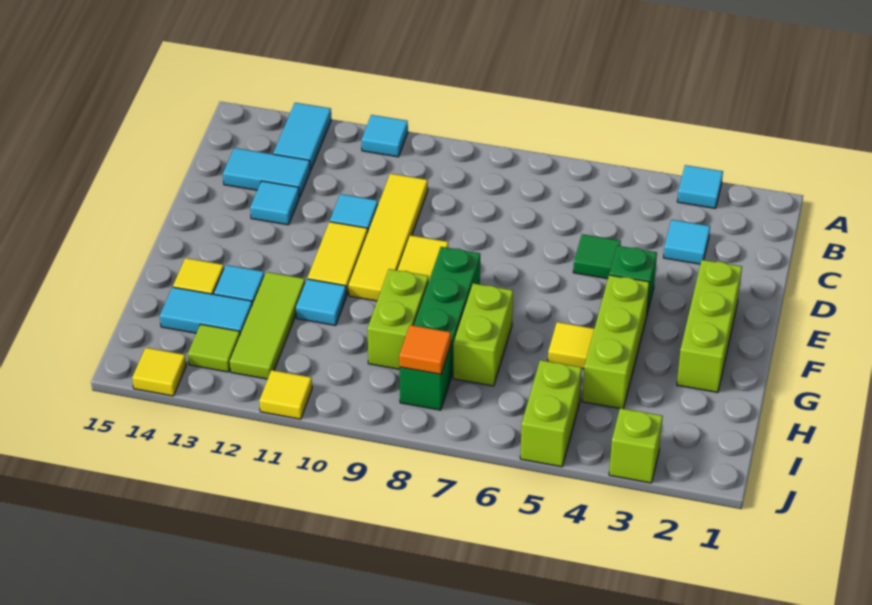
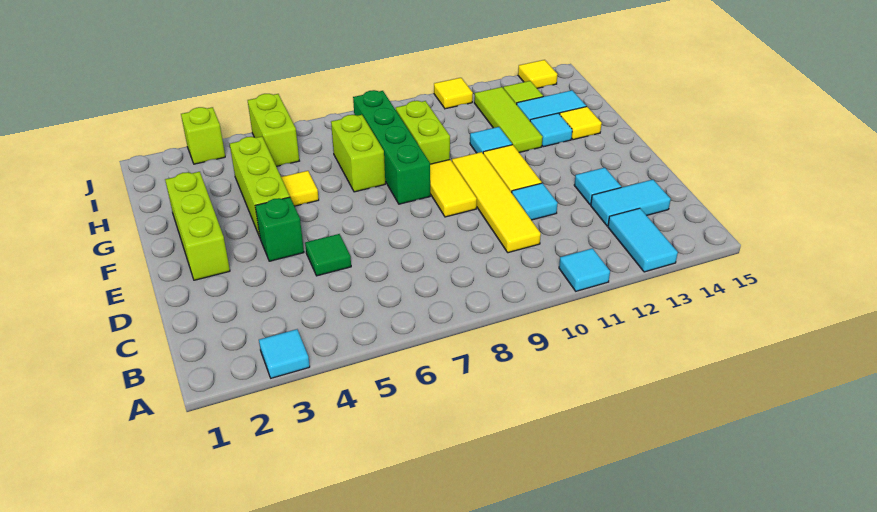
cyan tile C3 level 1 -> none
orange tile I8 level 2 -> none

